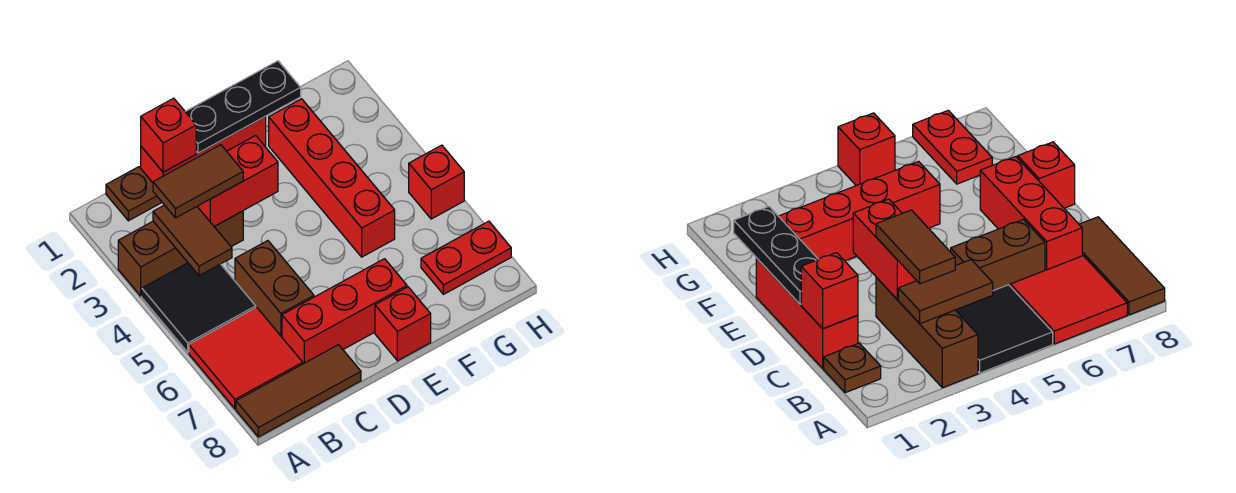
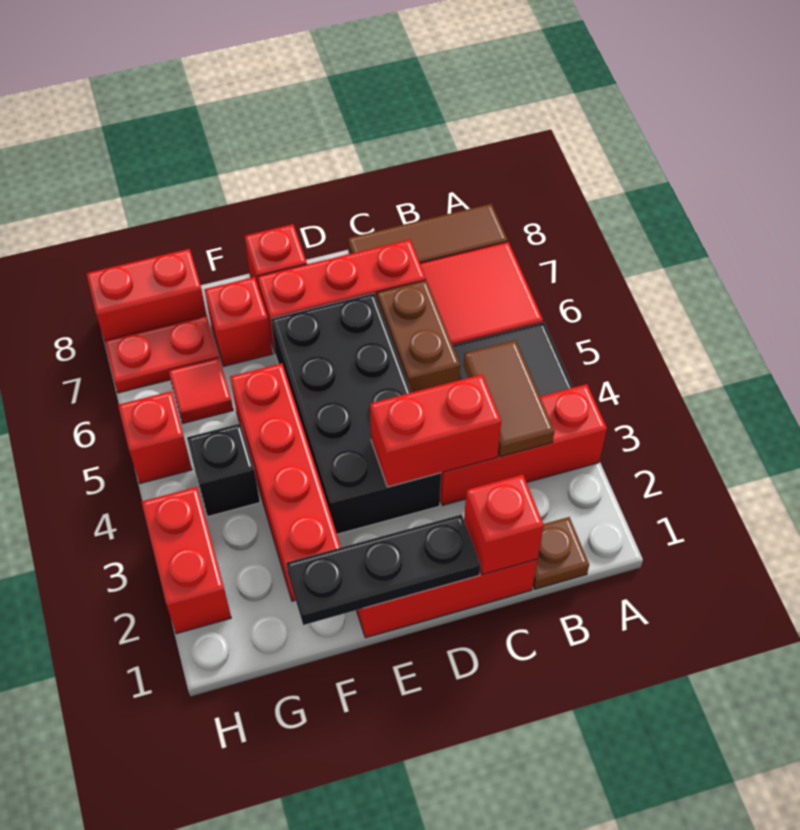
brown brick A3:C3 level 1 -> red brick A3:C3 level 1
brown tile B3:C3 level 3 -> none
none -> black brick D3:E6 level 1
none -> red brick F7 level 1
none -> black brick G4 level 1
none -> red tile G6 level 1
none -> red brick G8:H8 level 1
none -> red brick H2:H3 level 1

